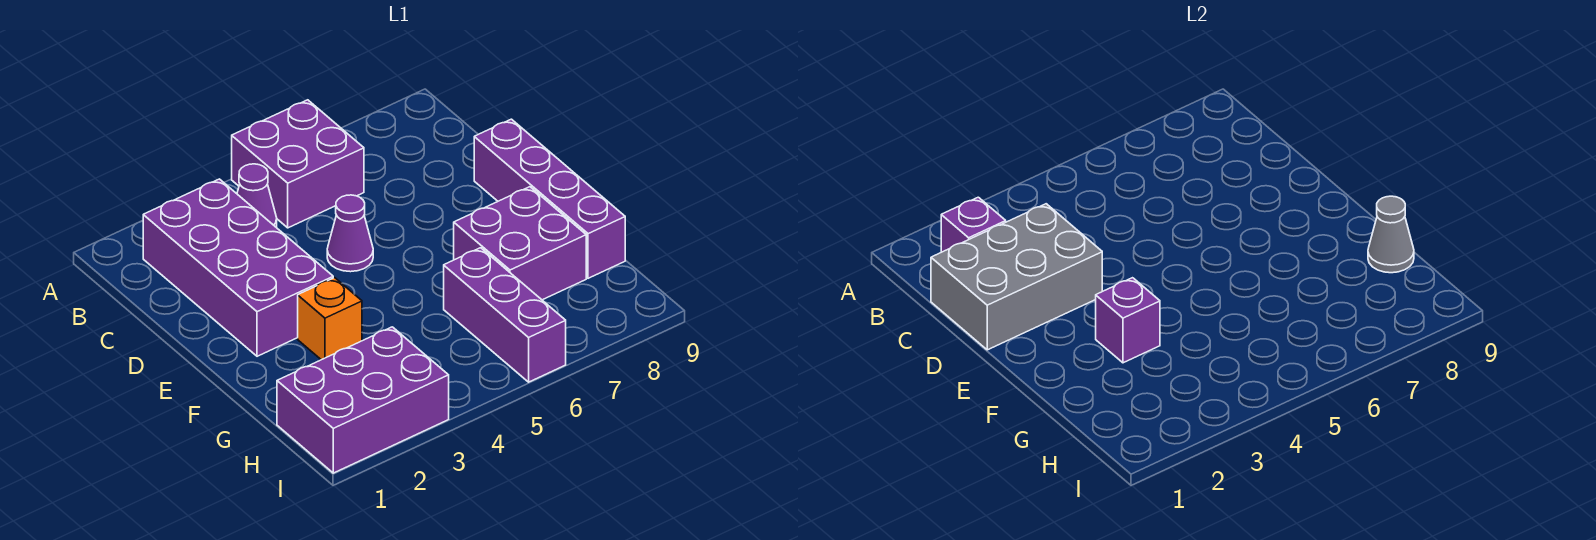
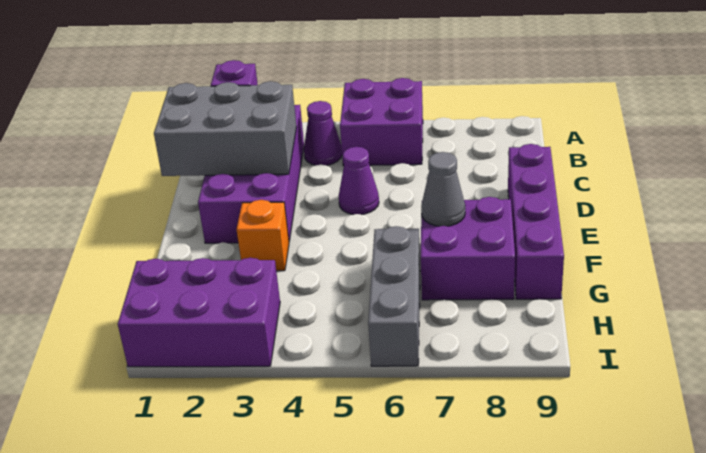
purple brick F3 level 2 -> none
purple brick G6:I6 level 1 -> grey brick G6:I6 level 1
grey cone G9 level 2 -> grey cone F7 level 2

